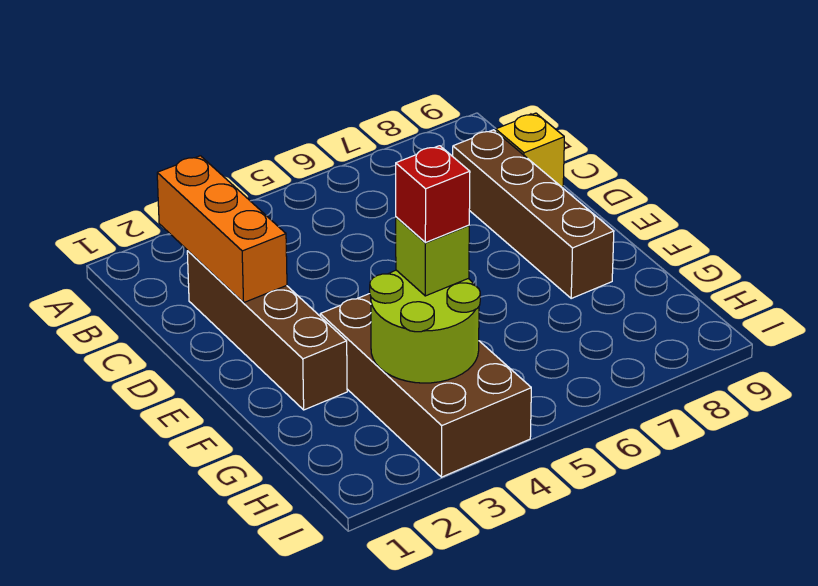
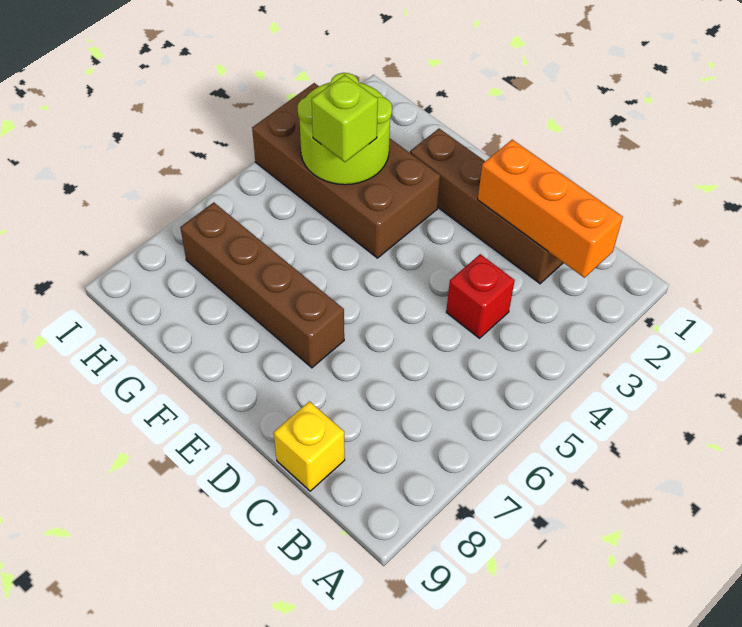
brown brick C8:F8 level 1 -> brown brick E7:H7 level 1
red brick G4 level 4 -> red brick C4 level 1

